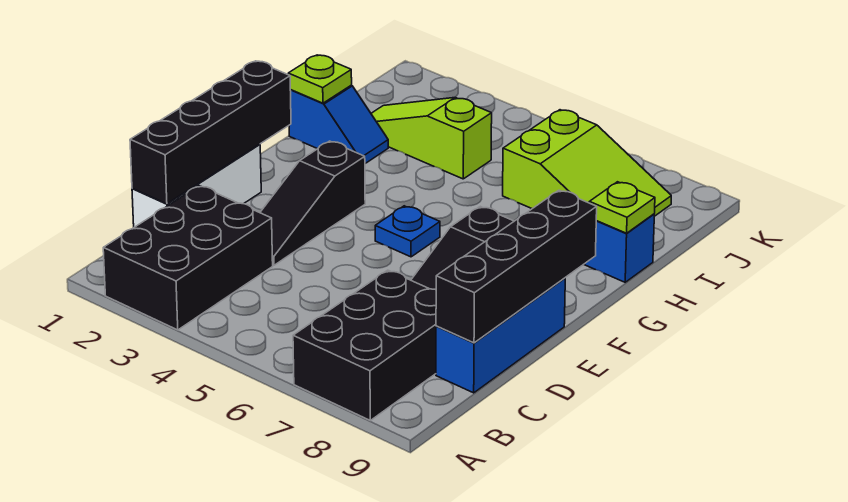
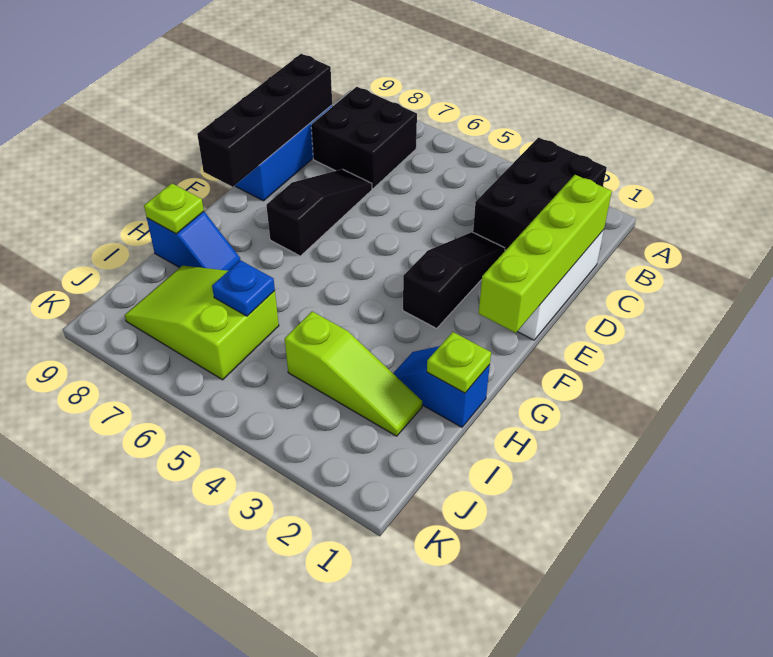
black brick A7:C8 level 1 -> black brick B7:C8 level 1
black brick C1:F1 level 2 -> lime brick C1:F1 level 2
blue plate F5 level 1 -> blue plate I6 level 2

